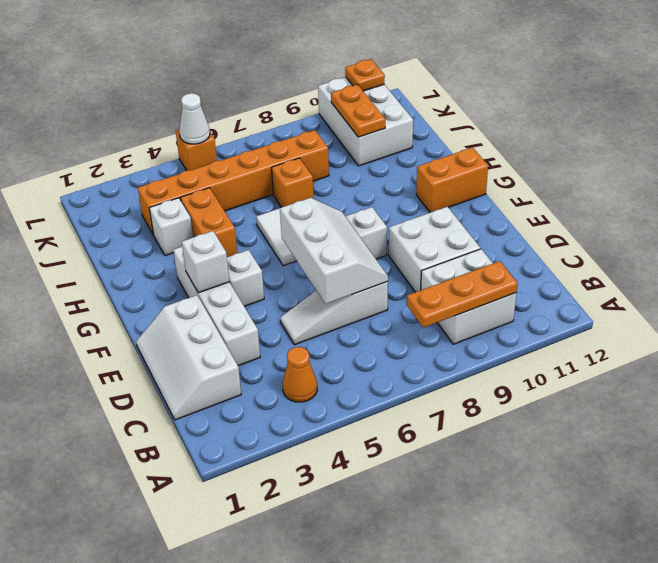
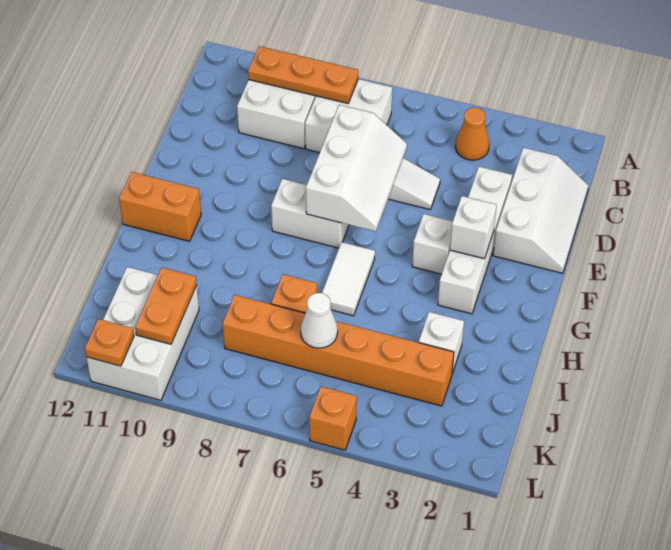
white slope D6:F7 level 2 top 6 -> white slope D6:F7 level 2 top 7
white brick D9:E10 level 1 -> white brick B7:C8 level 1
orange brick H4:I4 level 1 -> none
white cone L5 level 2 -> white cone J6 level 2

